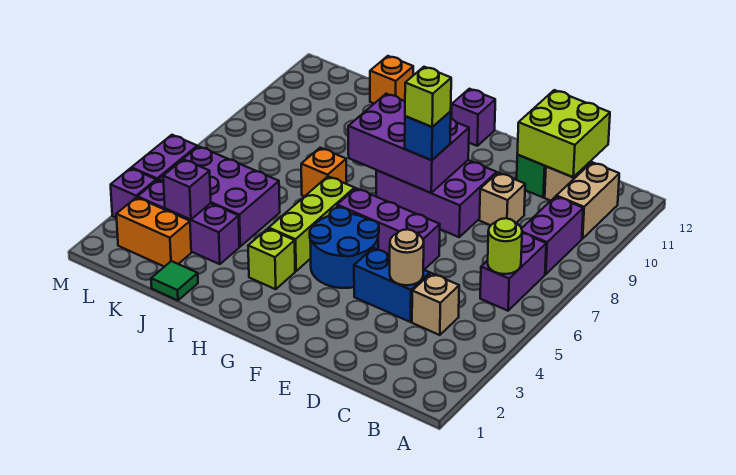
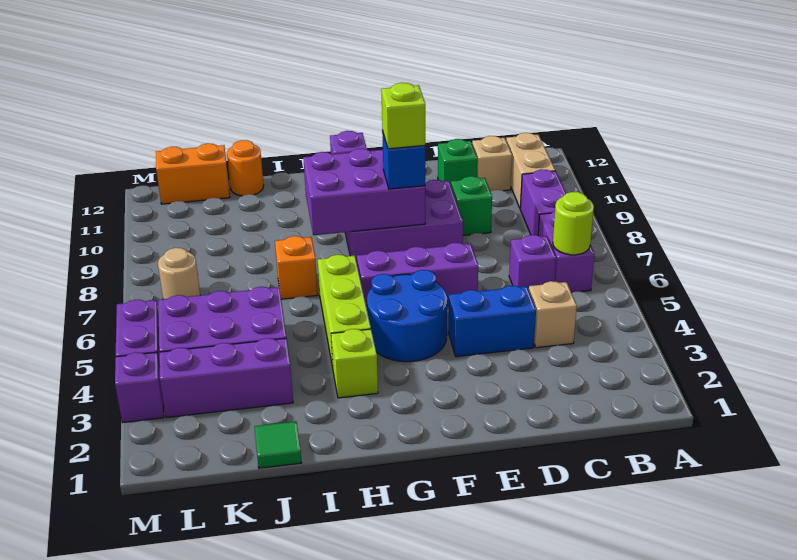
lime brick C11:D12 level 2 -> none
tan round brick D4 level 2 -> tan round brick L7 level 1
tan brick D9 level 1 -> green brick D9 level 1
orange brick J12 level 1 -> orange round brick J12 level 1
orange brick K2:L2 level 1 -> orange brick K12:L12 level 1
purple brick K3 level 2 -> purple brick C6 level 1

